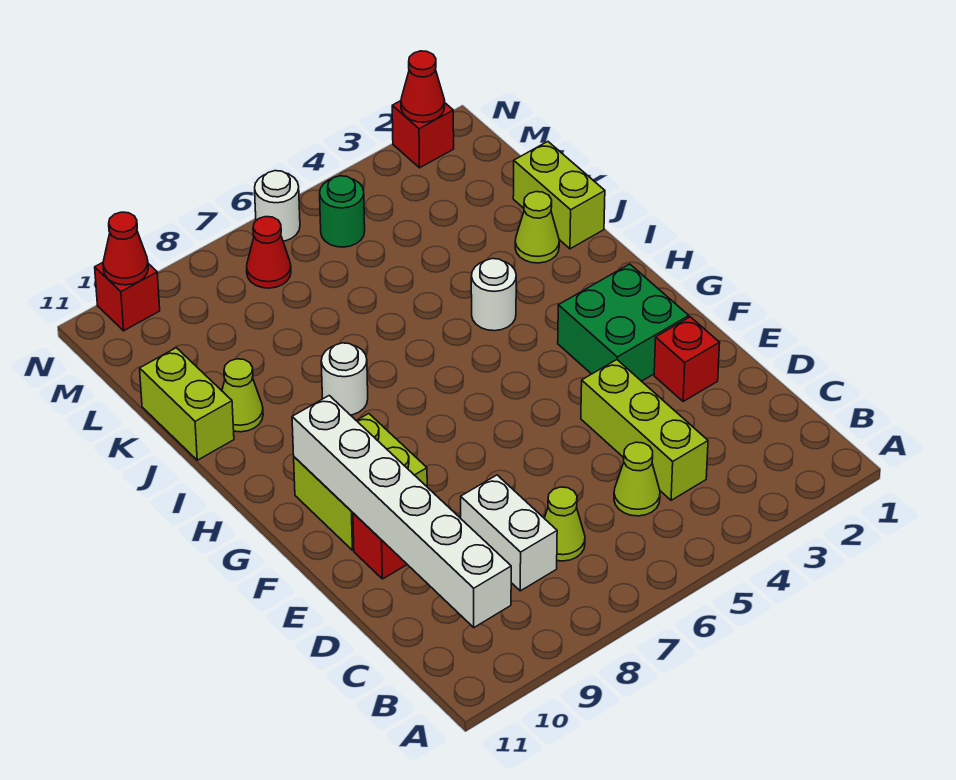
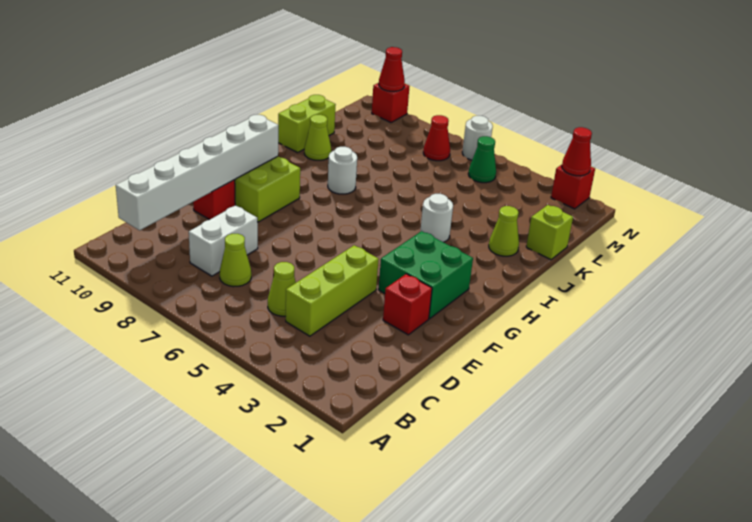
lime brick J1:K1 level 1 -> lime brick K1 level 1
green round brick M5 level 1 -> green cone M5 level 1

